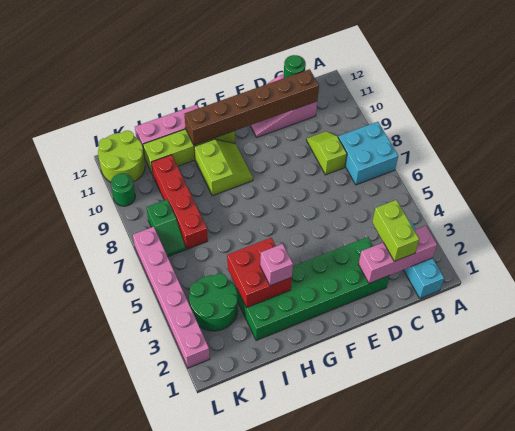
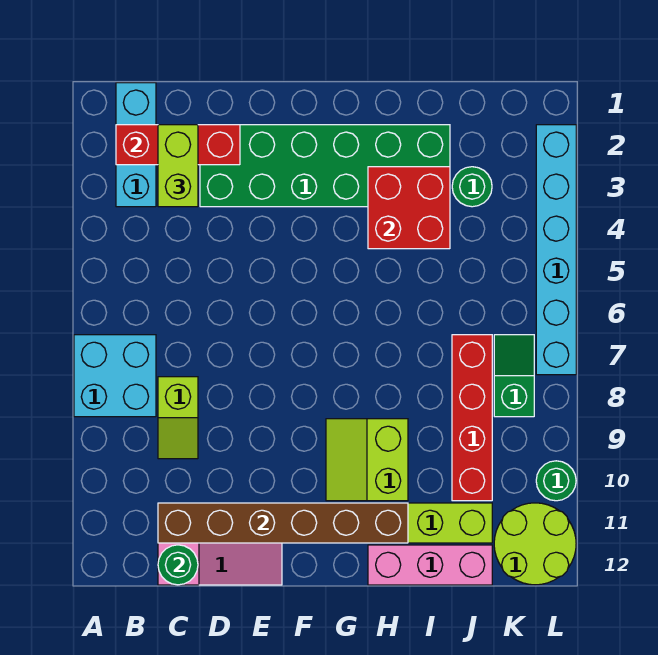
pink brick B2:D2 level 2 -> red brick B2:D2 level 2
pink brick H3 level 3 -> none
green round brick J3:K4 level 1 -> green round brick J3 level 1
pink brick L2:L7 level 1 -> cyan brick L2:L7 level 1

